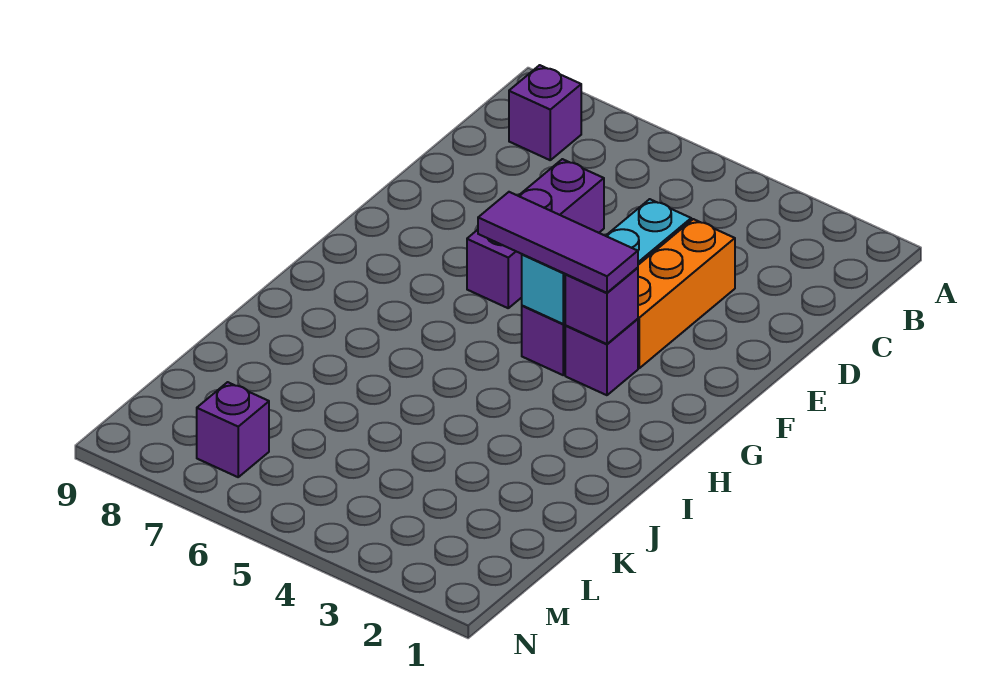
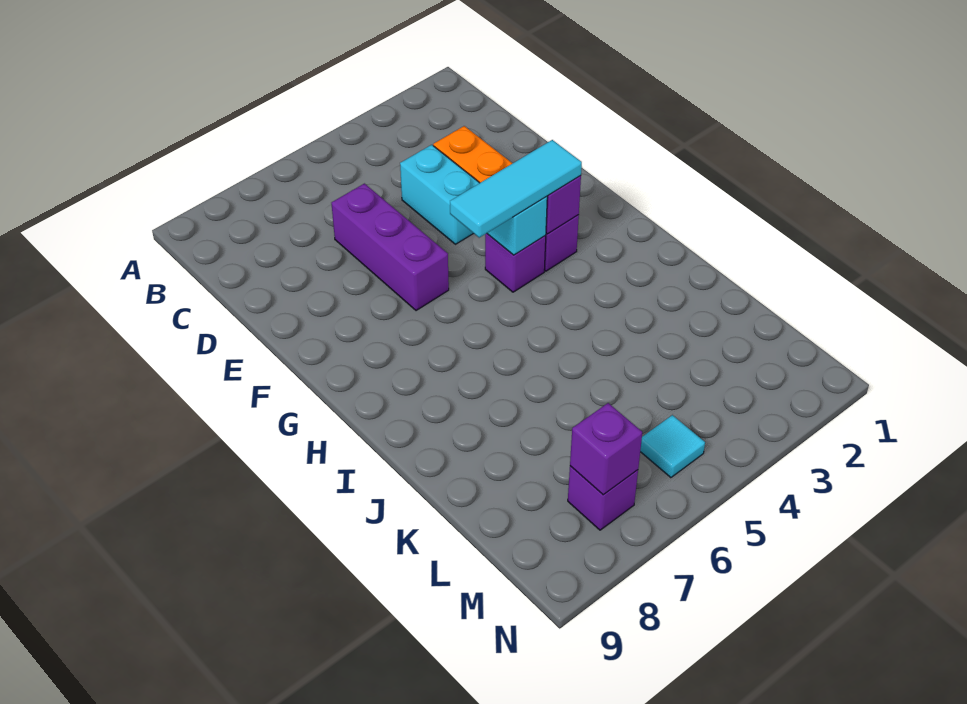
purple brick B8 level 1 -> purple brick M7 level 2
purple tile G3:G5 level 3 -> cyan tile G3:G5 level 3
none -> cyan tile M5 level 1

